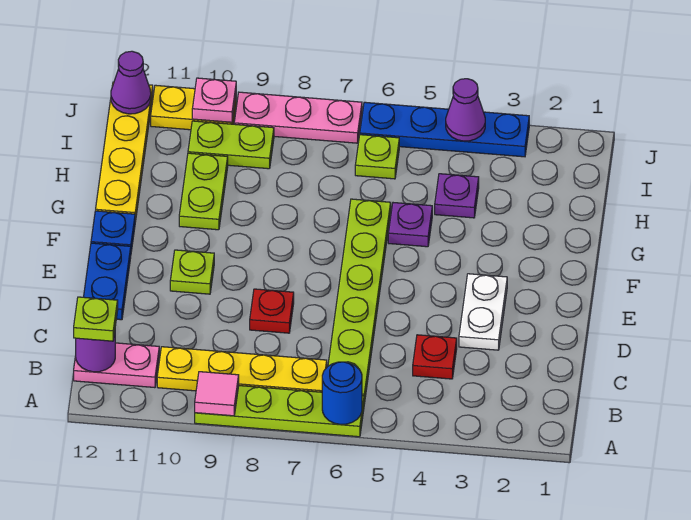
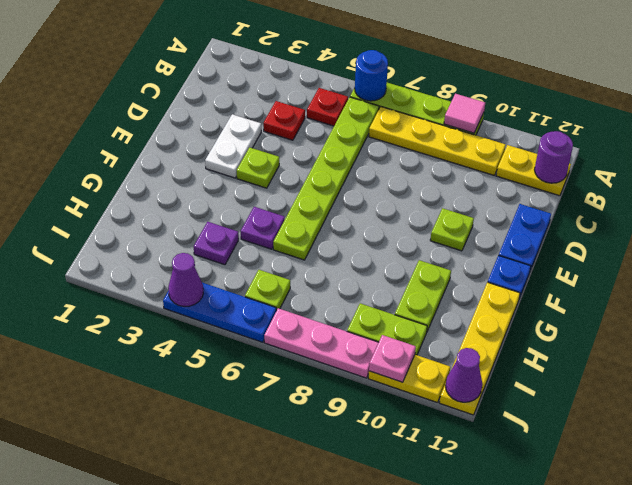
pink plate B11:B12 level 1 -> yellow plate B11:B12 level 1
lime plate B12 level 3 -> lime plate E4 level 1
red plate D8 level 1 -> red plate B5 level 1
blue plate J3:J6 level 1 -> blue plate J4:J6 level 1

